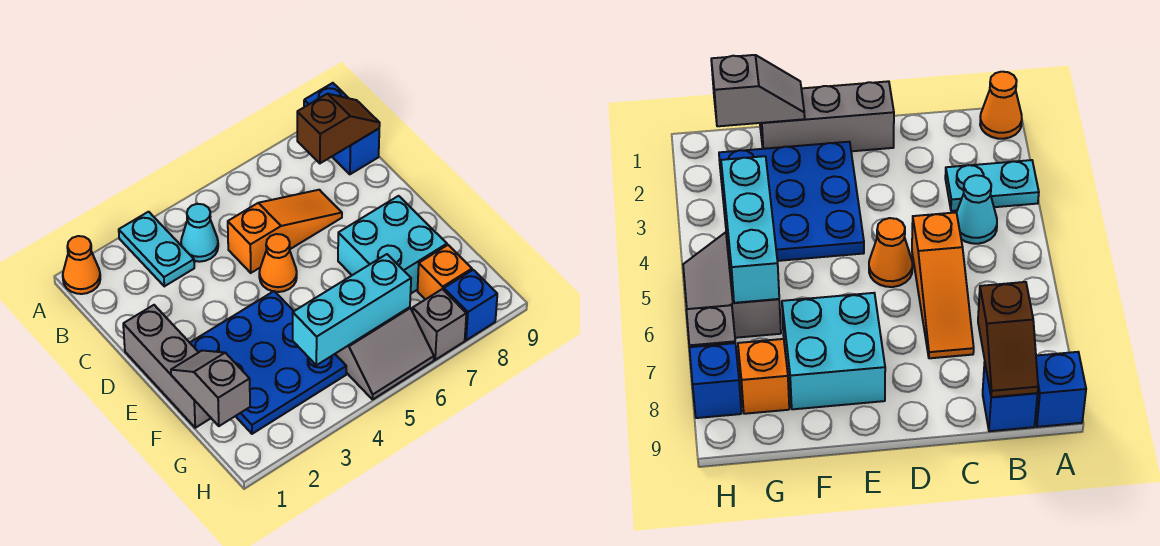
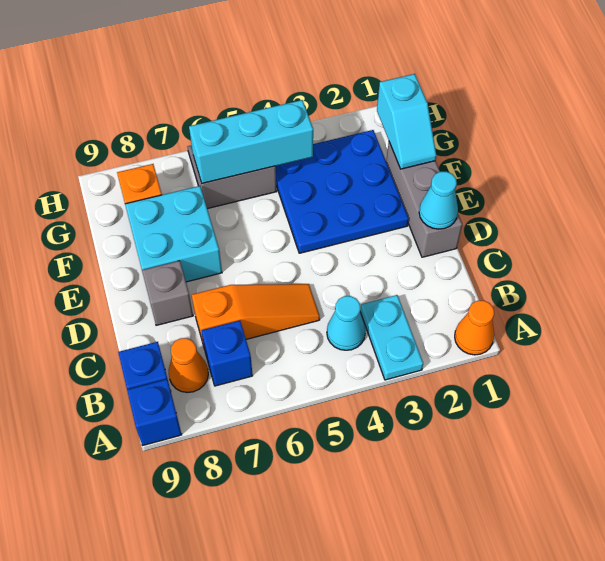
brown slope B8:B9 level 2 top 8 -> none
orange slope C5:C7 level 1 top 5 -> orange slope C5:C7 level 1 top 7
none -> cyan cone D1 level 2
orange cone D5 level 1 -> orange cone B8 level 1
grey slope F1:G1 level 2 top G -> cyan slope F1:G1 level 2 top G
grey brick H7 level 1 -> grey brick D8 level 1
blue brick H8 level 1 -> blue brick B7 level 1

